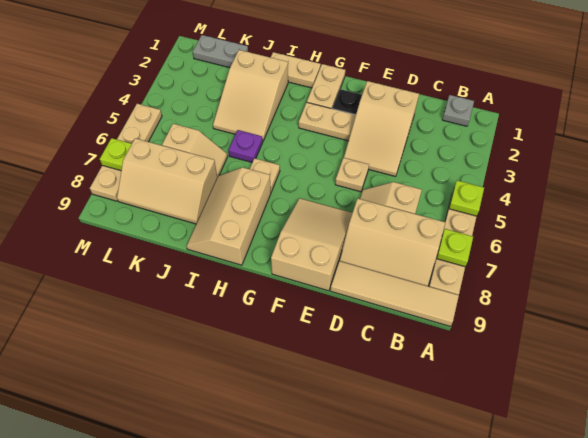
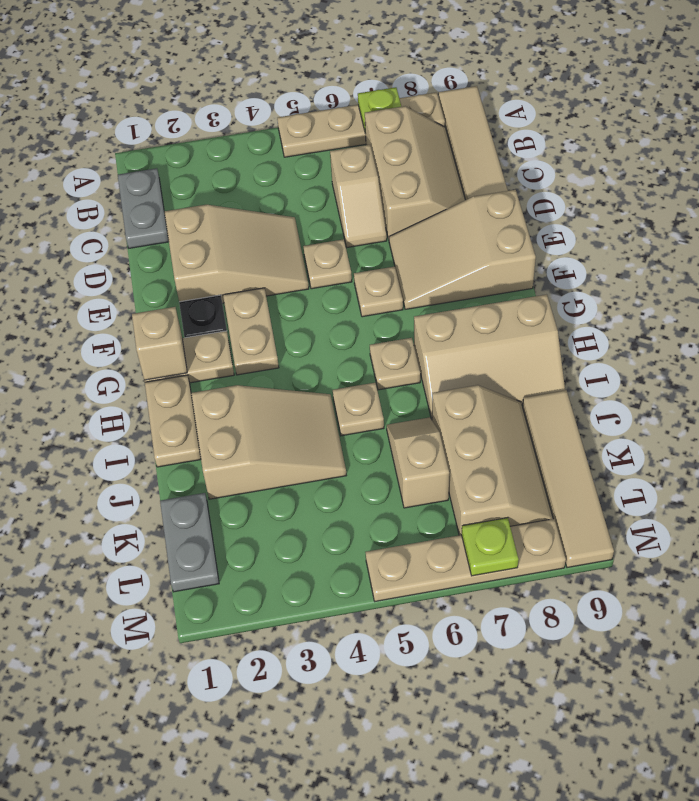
lime plate A5 level 2 -> none
grey plate B1 level 1 -> grey plate B1:C1 level 1
none -> tan plate F6 level 1
none -> tan brick G1 level 2
purple plate I5 level 1 -> tan plate I5 level 1
none -> tan tile J9:M9 level 1

